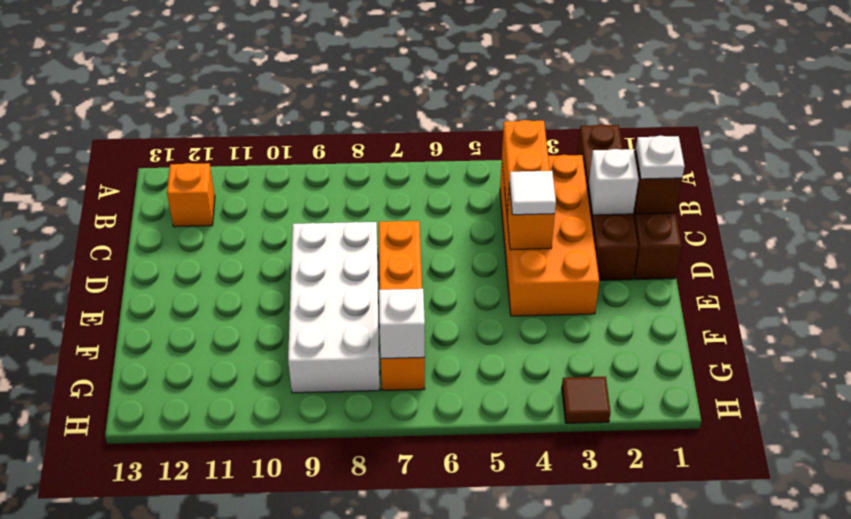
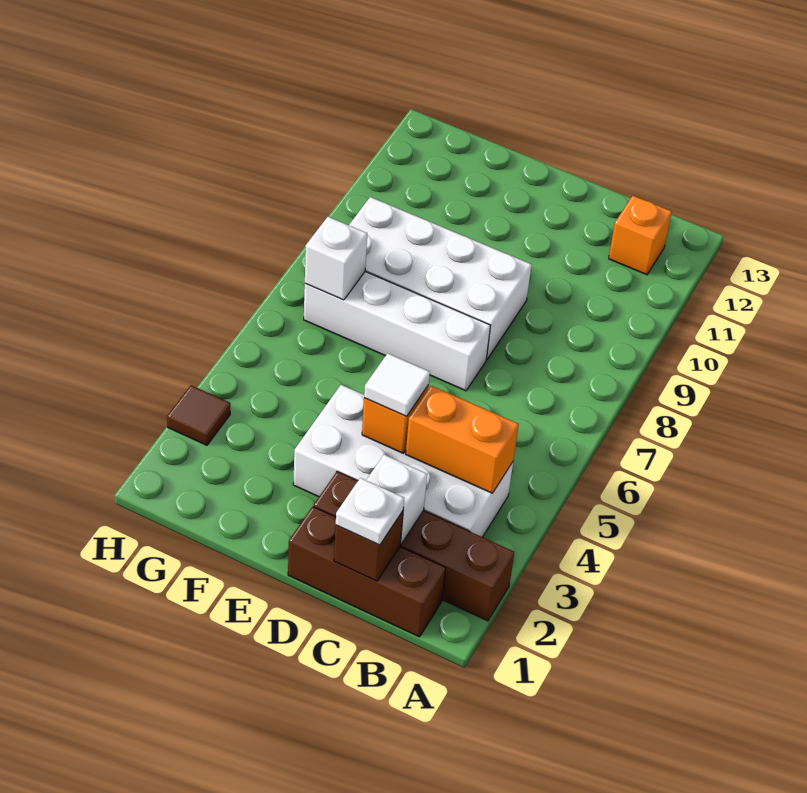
orange brick B3:E4 level 1 -> white brick B3:E4 level 1
orange brick D7:G7 level 1 -> white brick D7:G7 level 1

